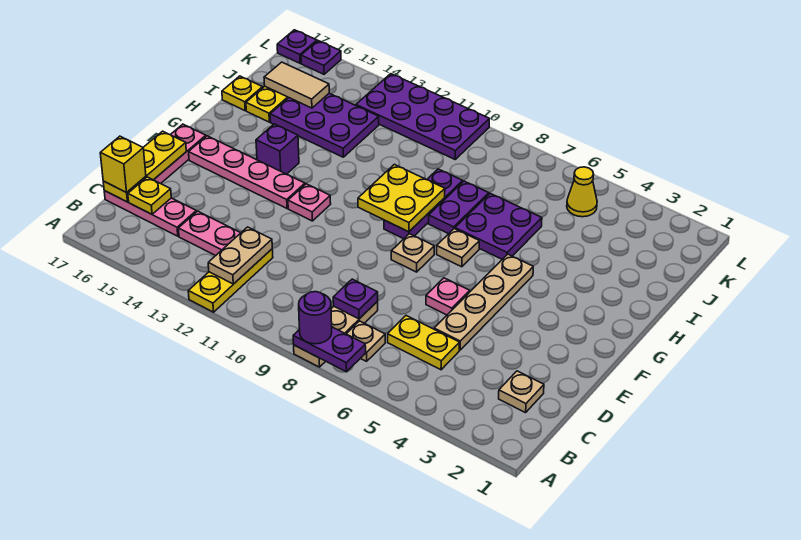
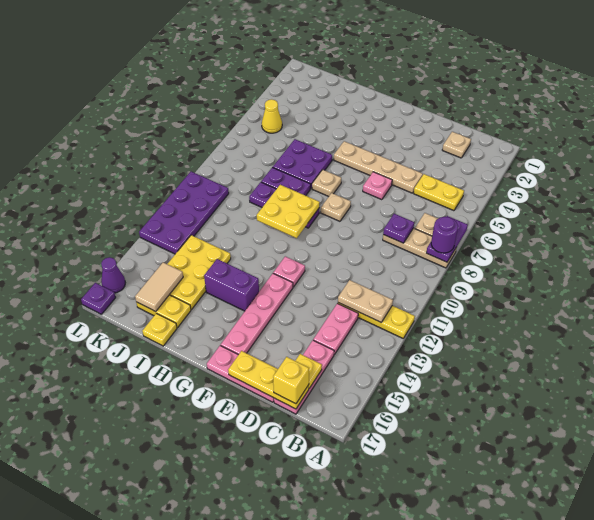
yellow plate C5:C6 level 1 -> yellow plate B5:C5 level 1
purple brick G14 level 1 -> purple brick G14:H14 level 1
purple plate I13:J15 level 1 -> yellow plate I13:J15 level 1
purple plate L16 level 1 -> purple cone L16 level 1

